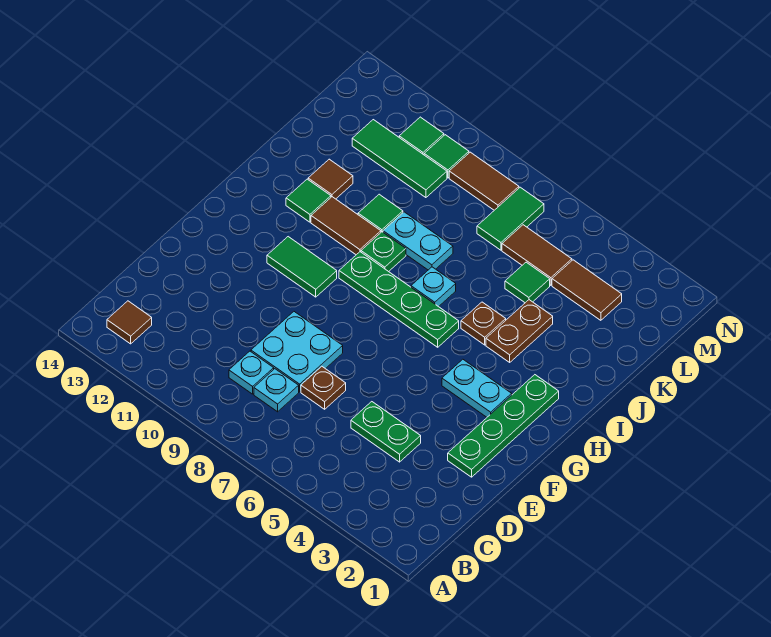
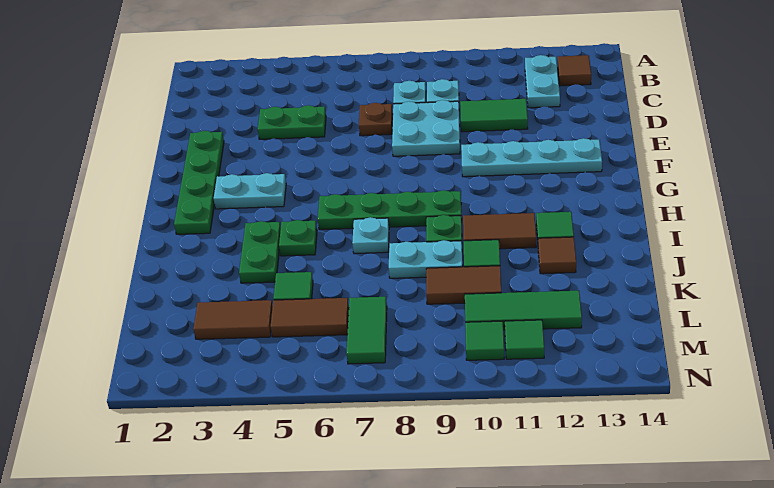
none -> cyan plate B12:C12 level 1
none -> cyan plate F10:F13 level 1
green tile G10:G11 level 1 -> green tile D10:D11 level 1
brown plate I4:J4 level 1 -> green plate I4:J4 level 1
brown plate I5 level 1 -> green plate I5 level 1
brown tile M8:M9 level 1 -> brown tile K9:K10 level 1

